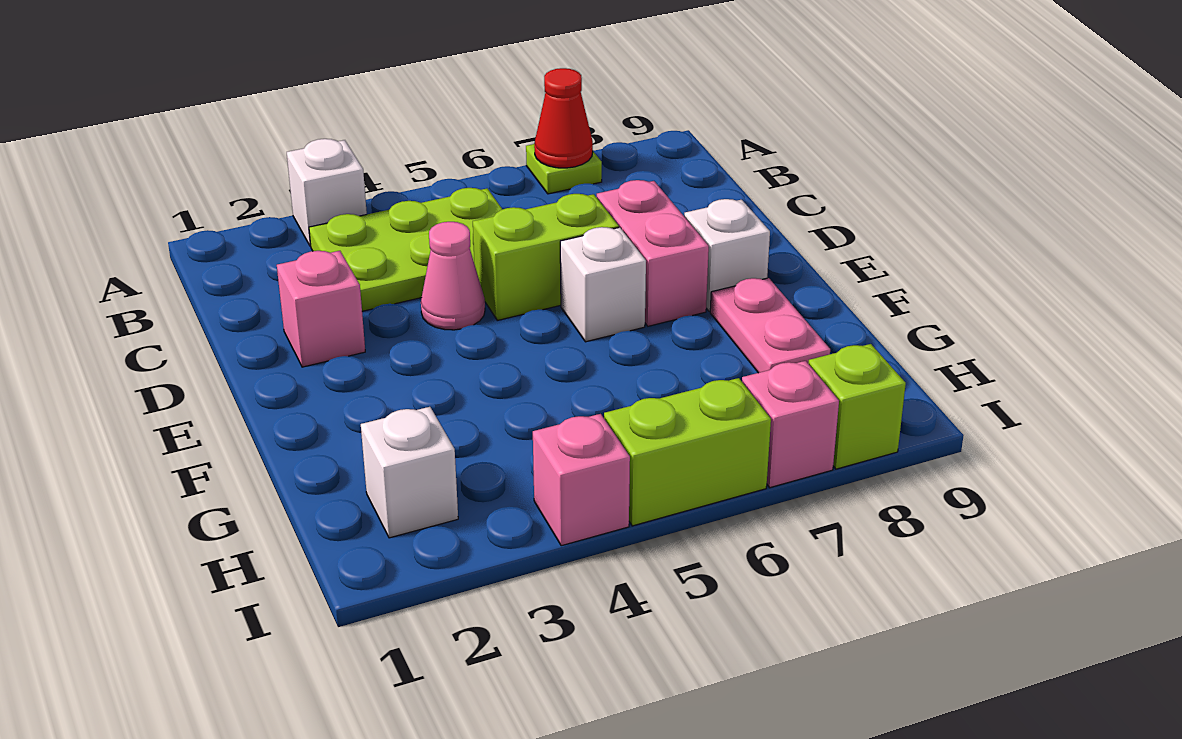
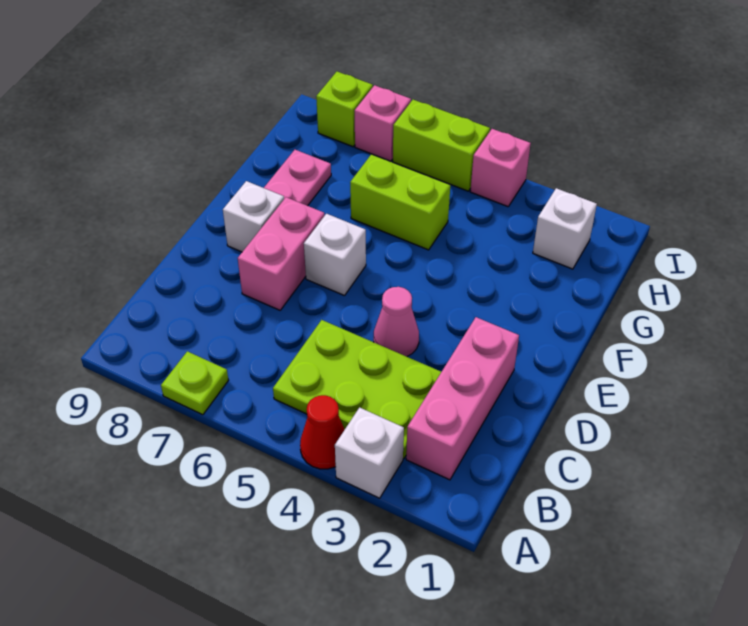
red cone A7 level 2 -> red cone A4 level 1
pink brick D2 level 1 -> pink brick B2:D2 level 1
lime brick D5:D6 level 1 -> lime brick G5:G6 level 1

